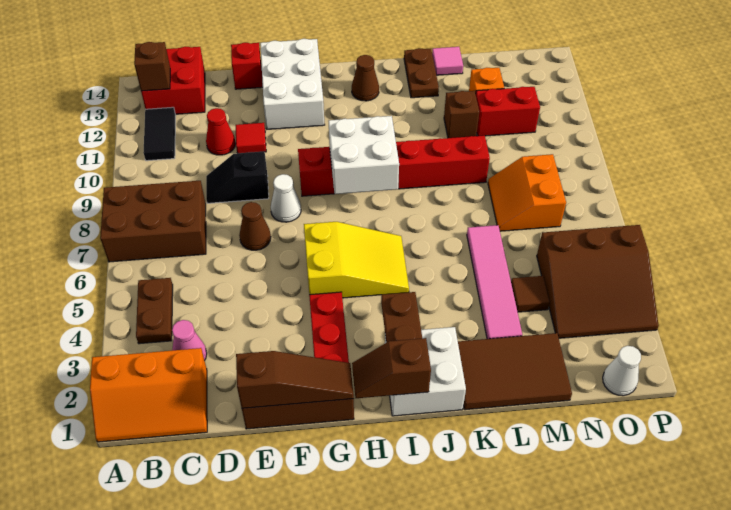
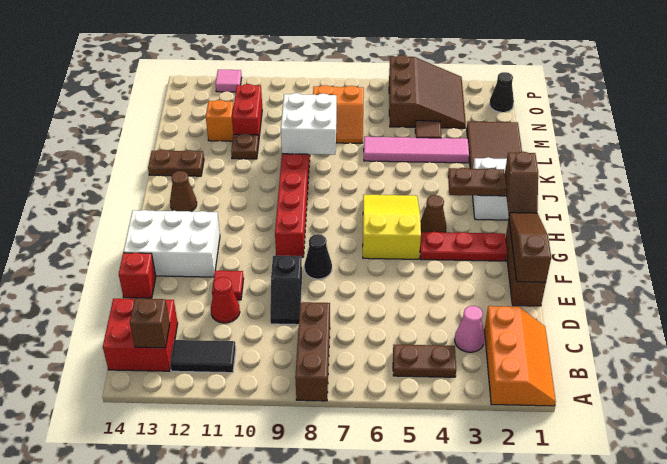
brown brick A7:C8 level 1 -> brown brick A8:C8 level 1
brown cone E7 level 1 -> brown cone H4 level 1
white cone F8 level 1 -> black cone F8 level 1
white brick H8:I9 level 2 -> white brick K8:L9 level 2
brown brick L11 level 1 -> brown plate L11 level 1
pink tile L14 level 1 -> pink tile P12 level 1
white cone O1 level 1 -> black cone O1 level 1

